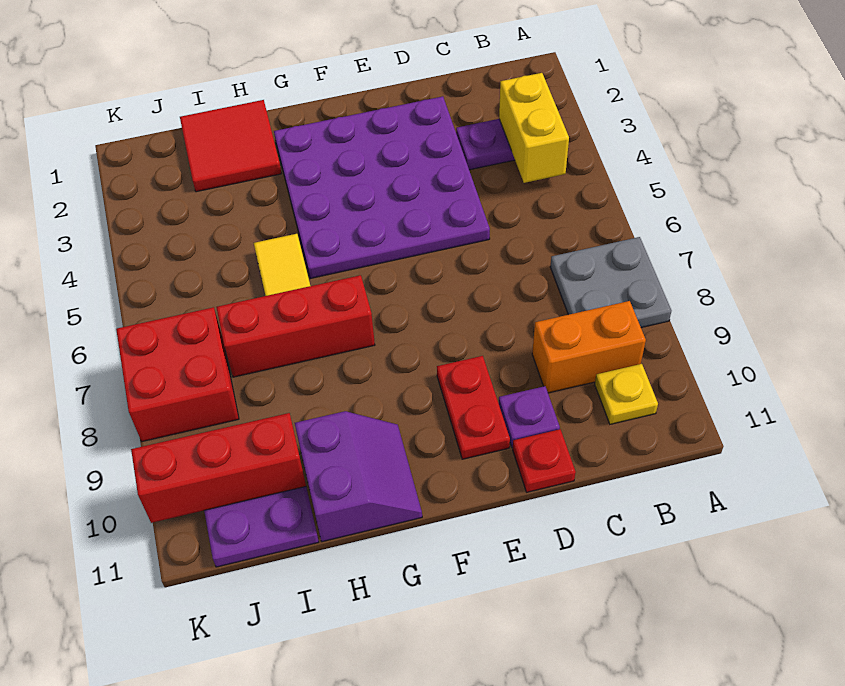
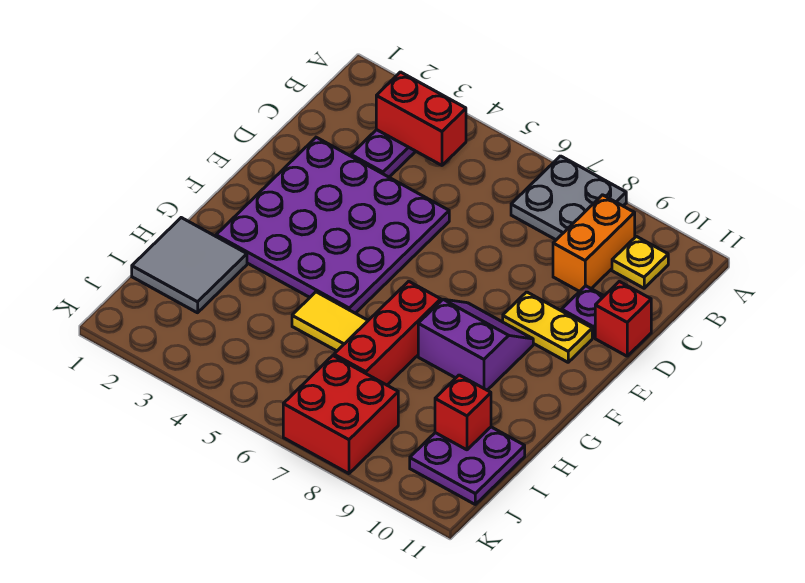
yellow brick B3:B4 level 2 -> red brick B3:B4 level 2
red plate D11 level 1 -> red brick D11 level 1
red plate E9:E10 level 1 -> yellow plate E9:E10 level 1
purple slope G10:H11 level 1 top H -> purple slope F8:G9 level 1 top G
red tile H1:I2 level 1 -> grey tile H1:I2 level 1
red brick I10:K10 level 2 -> red brick I10 level 2

